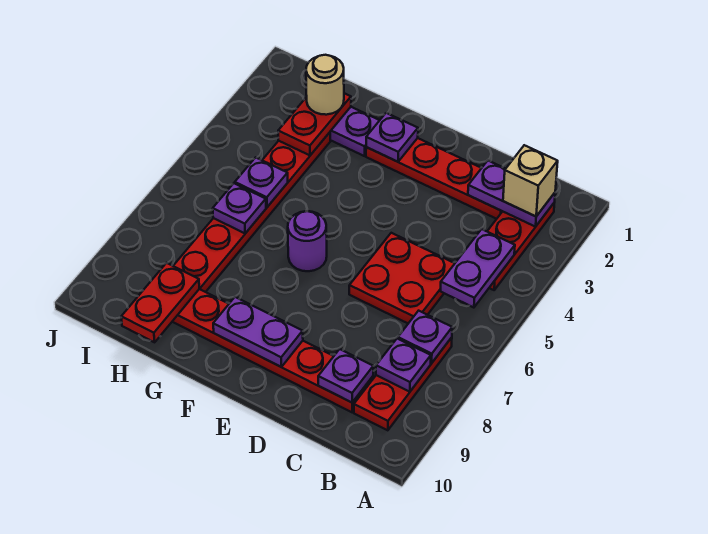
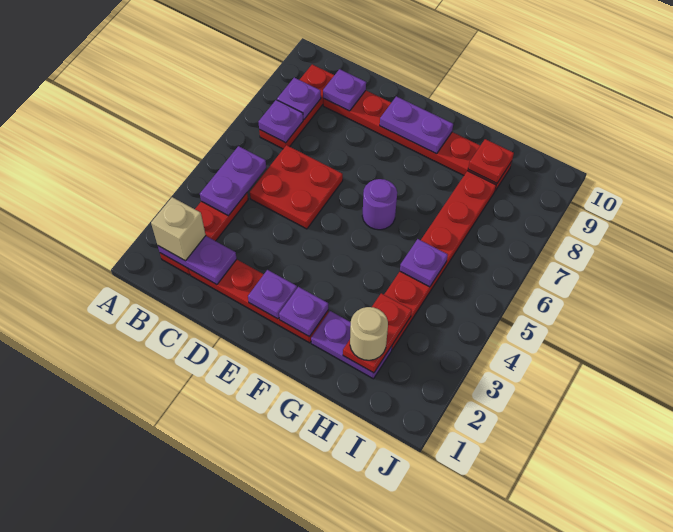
purple plate H6 level 2 -> purple plate E2 level 2
red plate H9:H10 level 2 -> red plate H9 level 2

